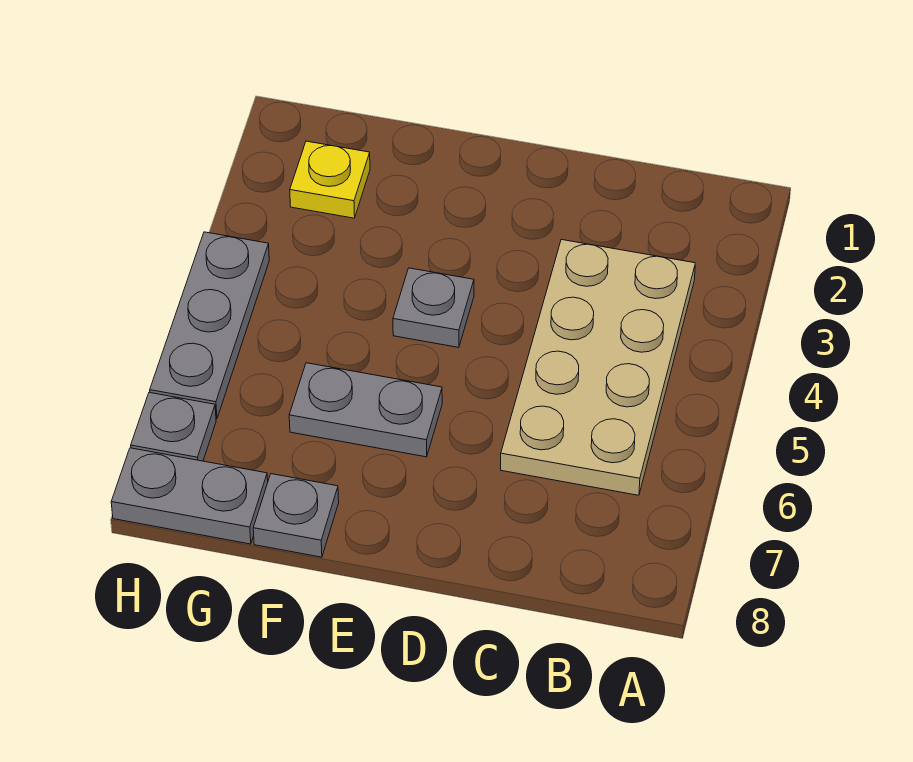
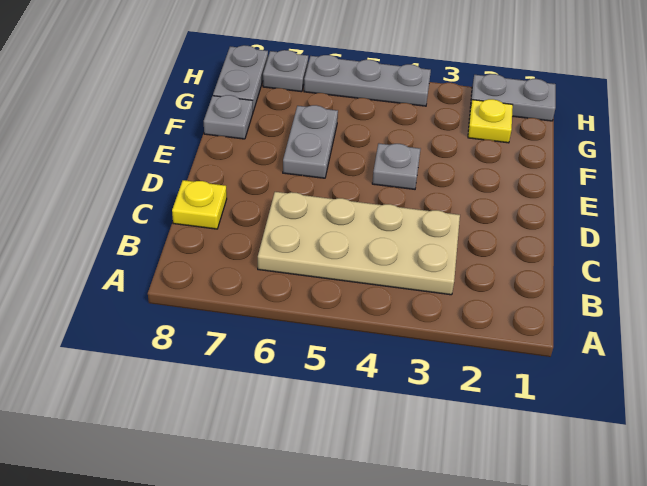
none -> yellow plate C8 level 1
none -> grey plate H1:H2 level 1

